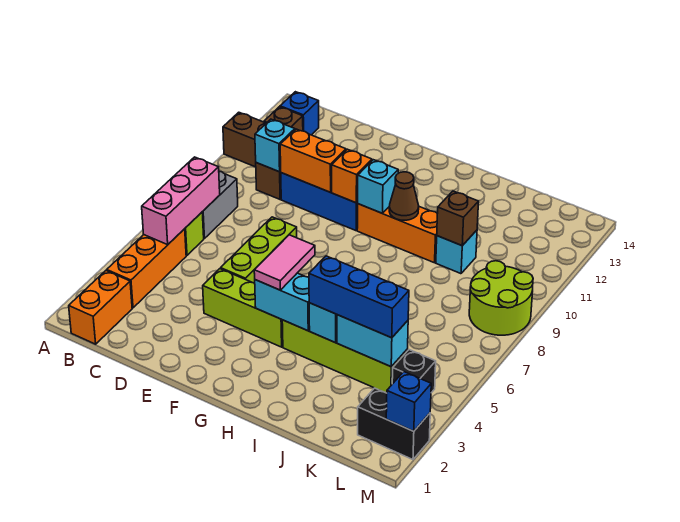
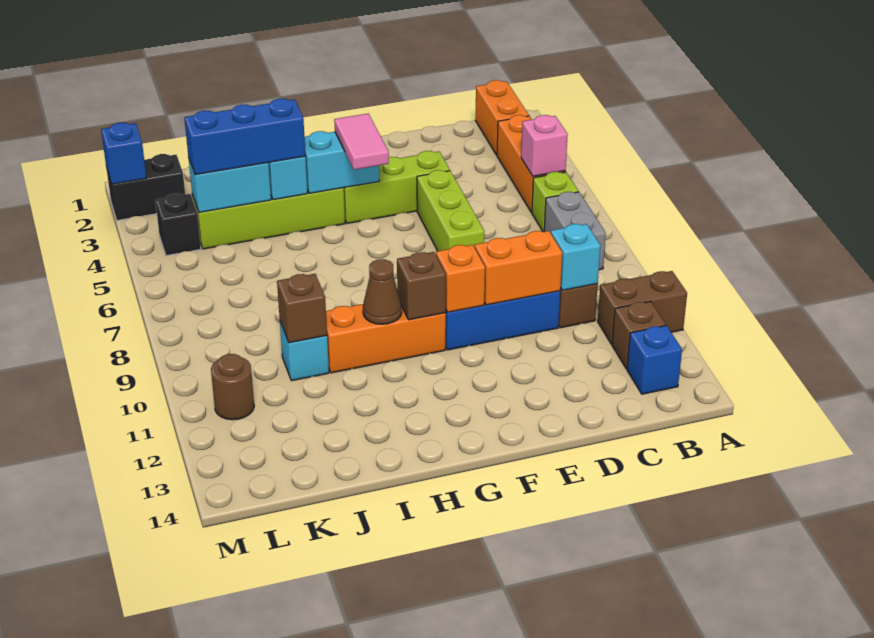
pink brick B5:B7 level 2 -> pink brick B5 level 2
cyan brick G10 level 2 -> brown brick G10 level 2
lime round brick L8:M9 level 1 -> none
none -> brown round brick L11 level 1

